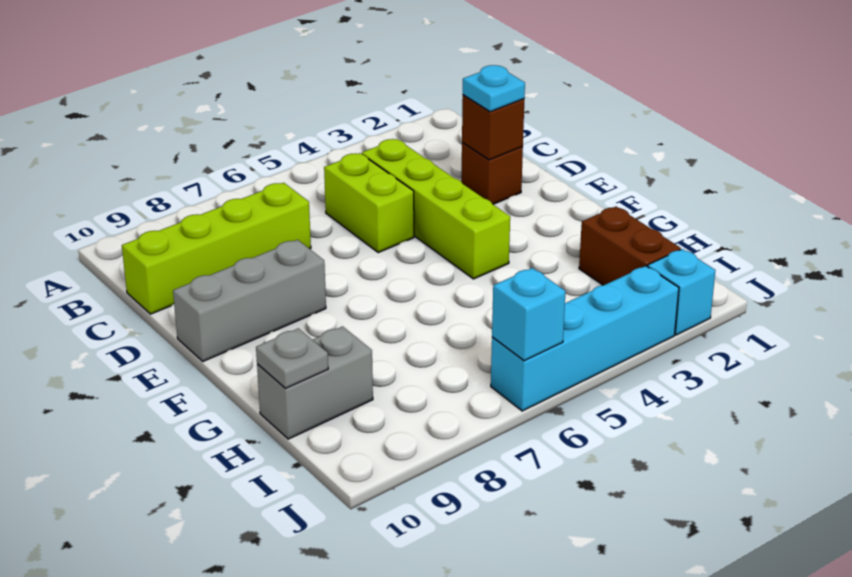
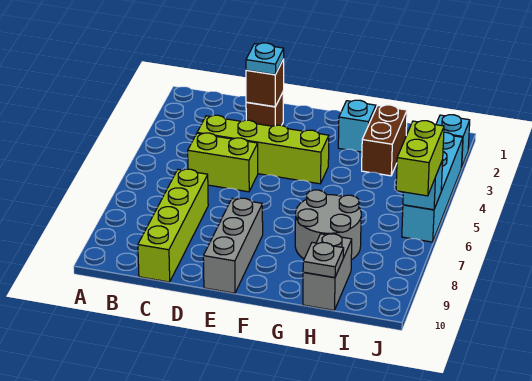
none -> cyan brick G2 level 1
none -> grey round brick G7:H8 level 1
brown brick H2:I2 level 1 -> brown brick H2:H3 level 1
none -> lime brick J6:J7 level 3

